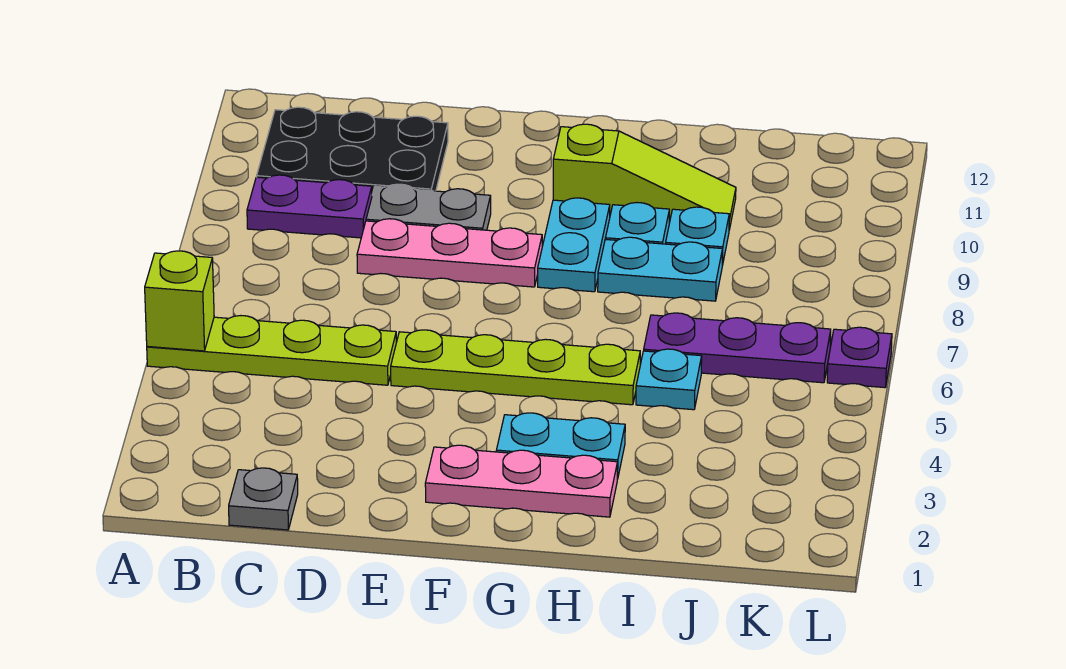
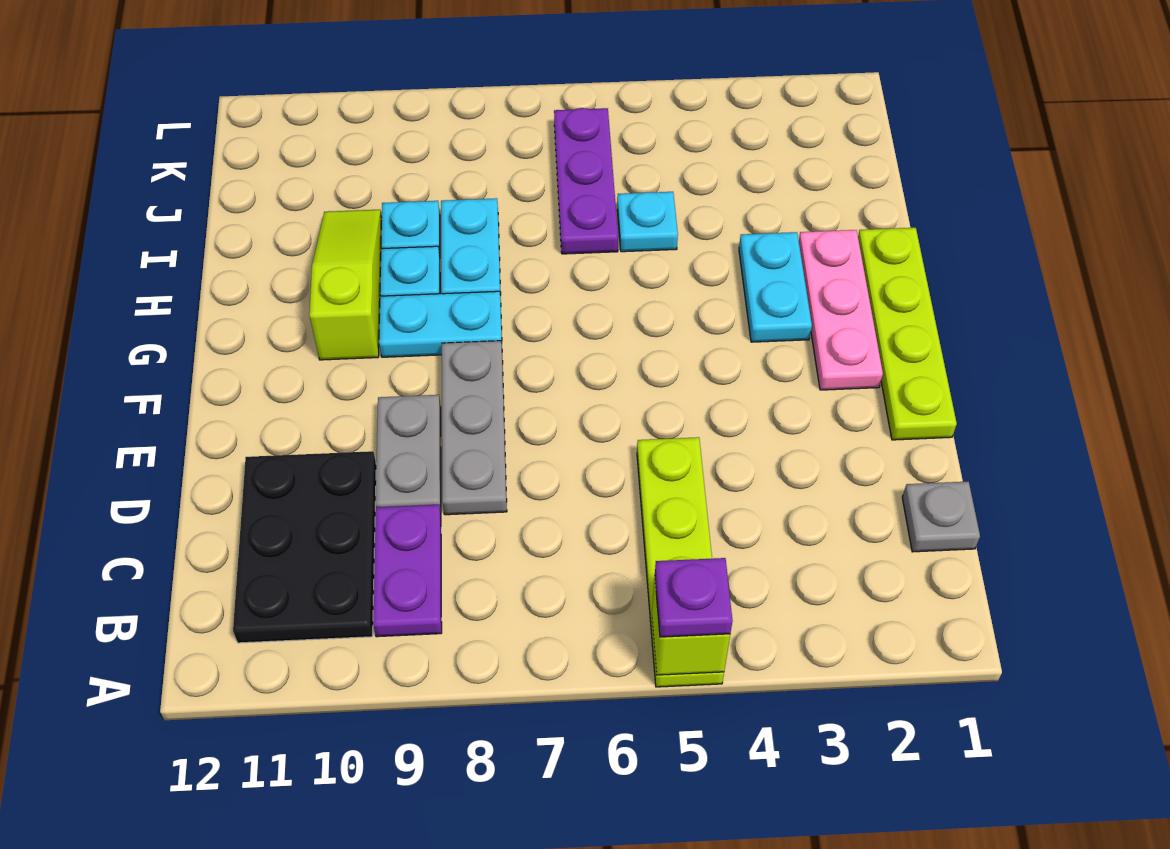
pink plate D8:F8 level 1 -> grey plate D8:F8 level 1
lime plate E5:H5 level 1 -> lime plate E1:H1 level 1
purple plate L6 level 1 -> purple plate A5 level 3

